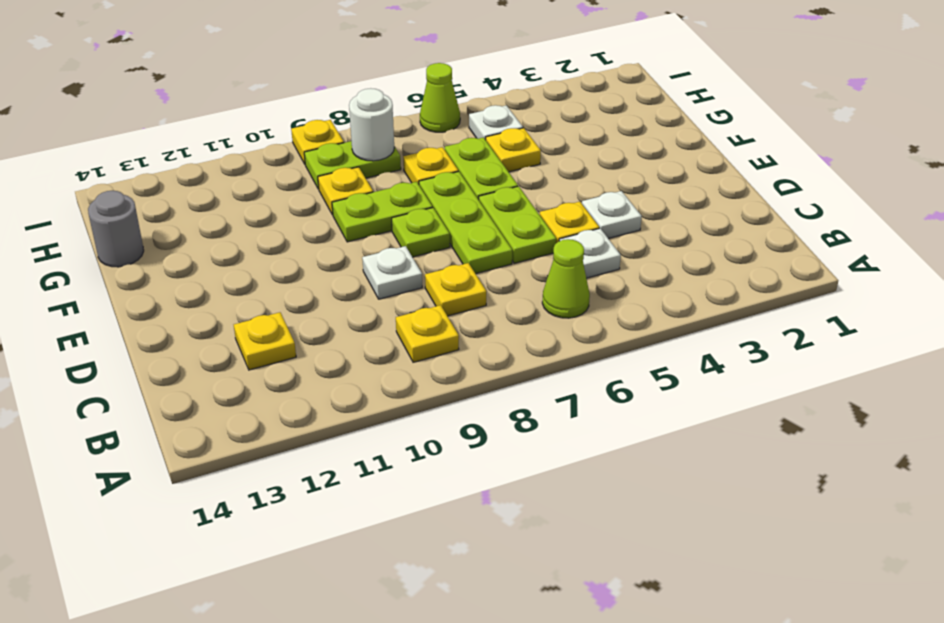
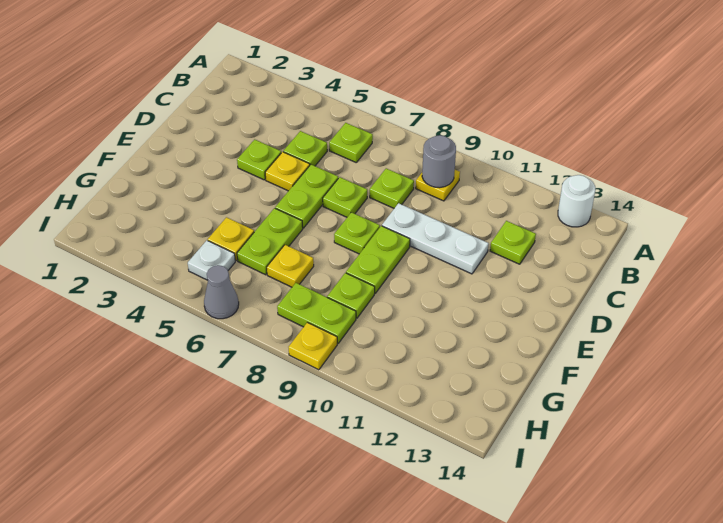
lime cone B6 level 1 -> lime plate B6 level 1
white plate C5 level 1 -> lime plate C5 level 1
yellow plate C8 level 1 -> lime plate C8 level 1
yellow plate C12 level 1 -> lime plate C12 level 1
white plate D4 level 1 -> lime plate D4 level 1
lime plate D7:F7 level 1 -> lime plate D7 level 1
white plate D9 level 1 -> white plate D9:D11 level 1
lime plate F8:F9 level 1 -> lime plate E9:F9 level 1
yellow plate G9 level 1 -> lime plate G9 level 1
grey round brick G14 level 1 -> grey round brick B9 level 2
white round brick H8 level 2 -> white round brick A13 level 1
lime cone I6 level 1 -> grey cone I6 level 1

